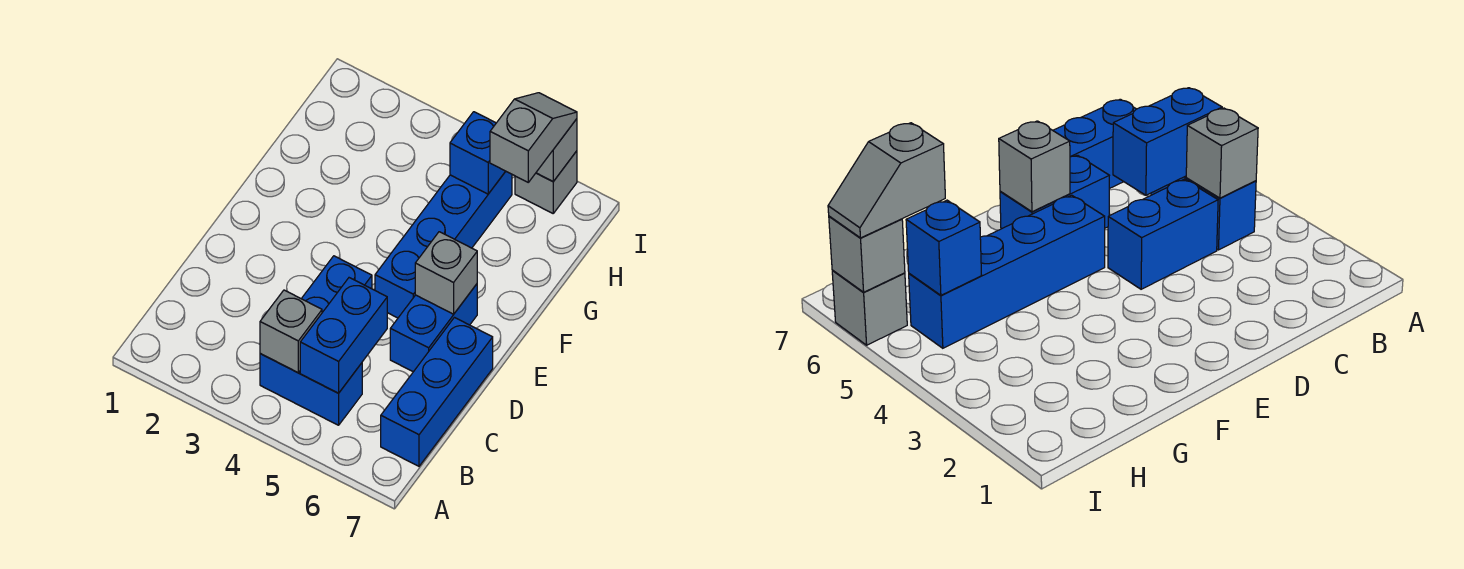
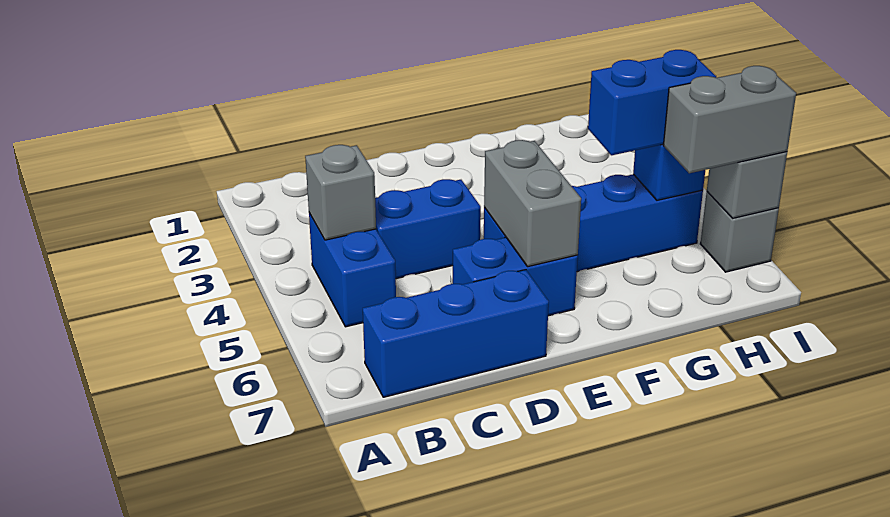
blue brick B5:C5 level 2 -> blue brick G5:H5 level 3
grey brick E6 level 2 -> grey brick E5:E6 level 2
grey slope H6:I6 level 3 top H -> grey brick H6:I6 level 3

